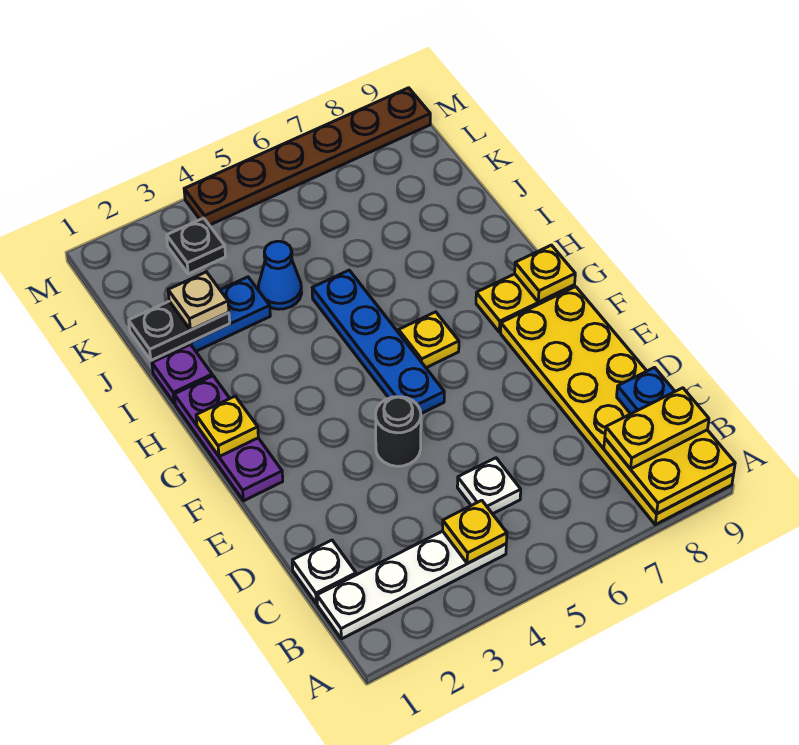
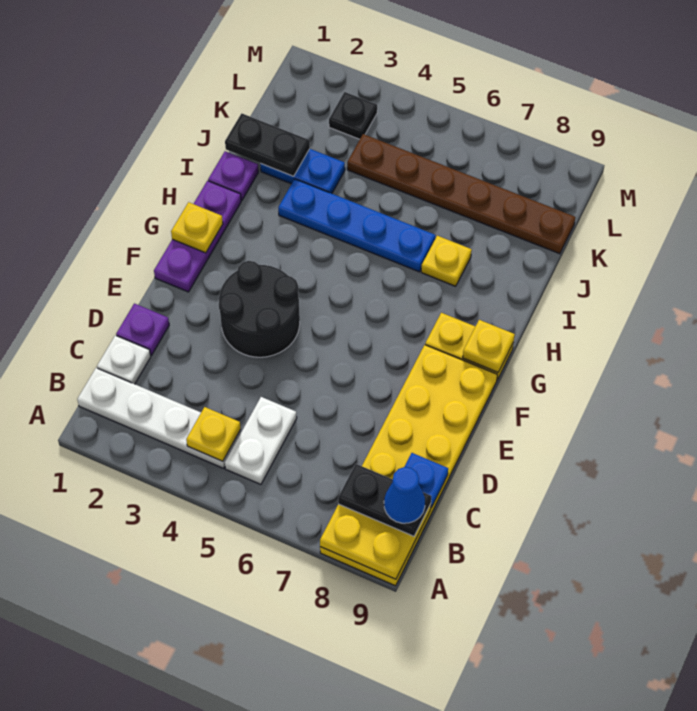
yellow plate B8:B9 level 3 -> black plate B8:B9 level 3
white plate C5 level 1 -> white plate B5:C5 level 1
none -> purple plate D1 level 1
black round brick E4 level 1 -> black round brick E3:F4 level 1
blue plate F5:I5 level 1 -> blue plate I3:I6 level 1
yellow plate G6 level 1 -> yellow plate I7 level 1
tan plate J2 level 3 -> none
blue cone J4 level 1 -> blue cone B9 level 4
brown plate M4:M9 level 1 -> brown plate K4:K9 level 1

